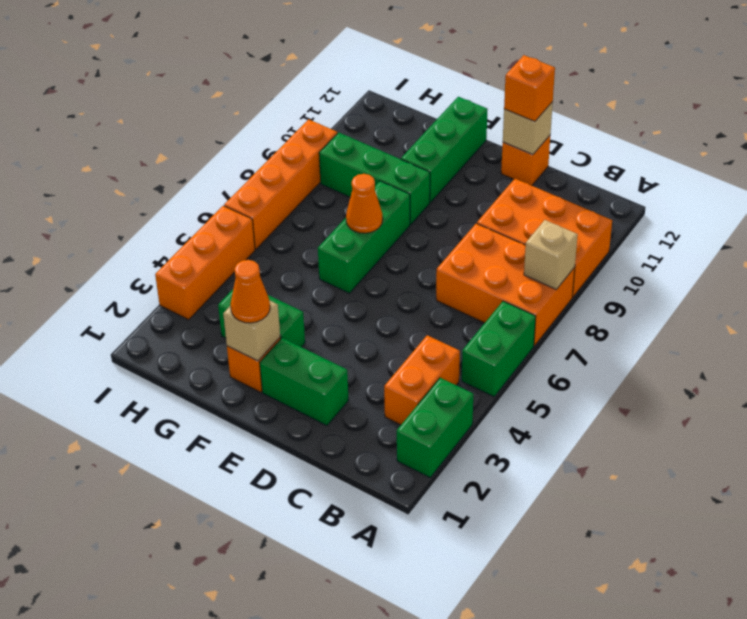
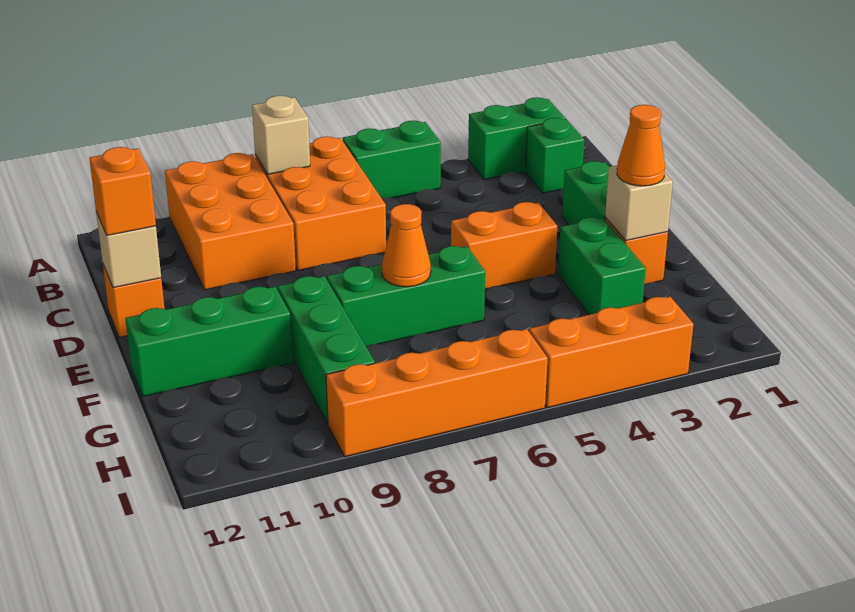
none -> green brick B2 level 1
orange brick B3:B4 level 1 -> orange brick E4:E5 level 1

